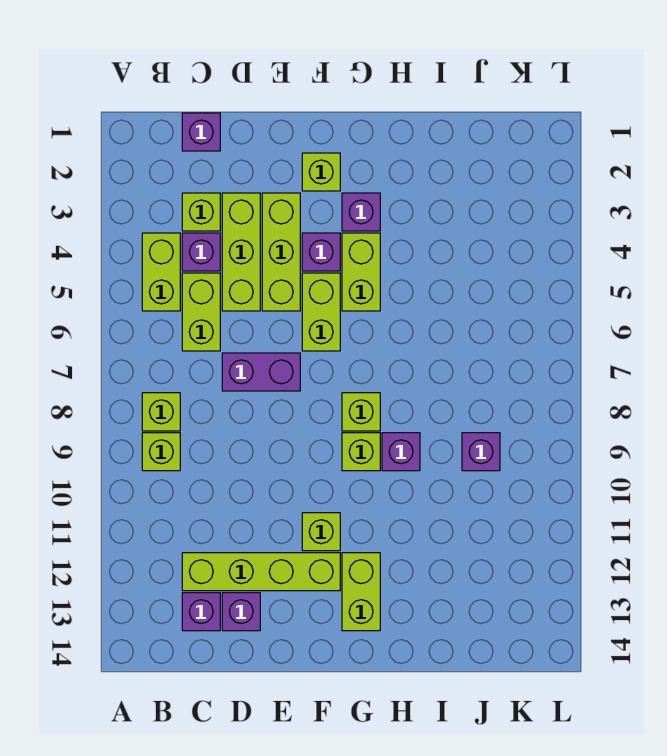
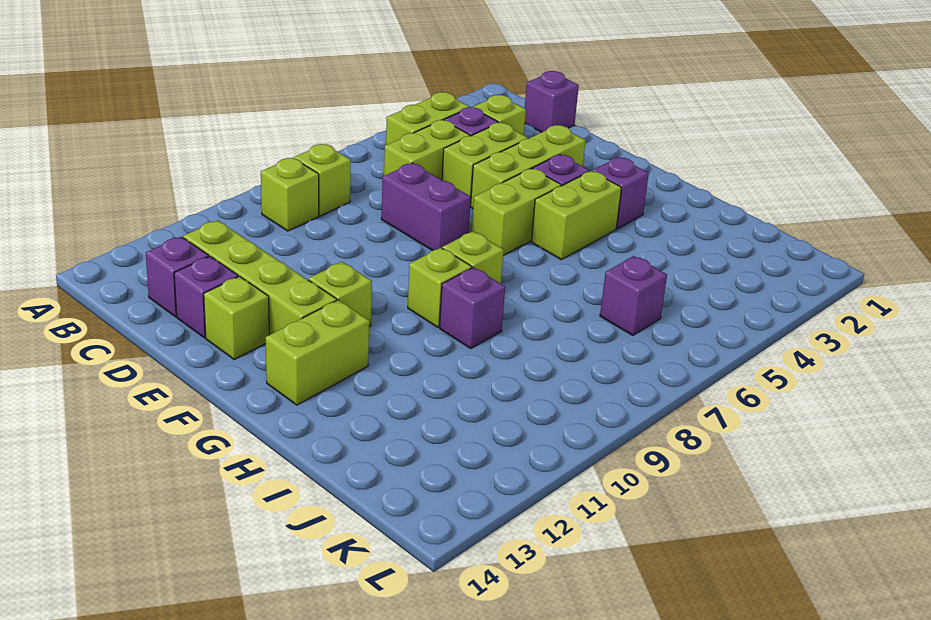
lime brick D3:D5 level 1 -> lime brick D4:D5 level 1
lime brick F2 level 1 -> lime brick E13 level 1
purple brick J9 level 1 -> purple brick J6 level 1

